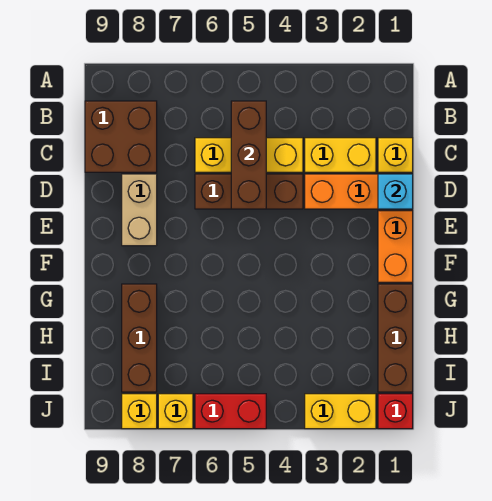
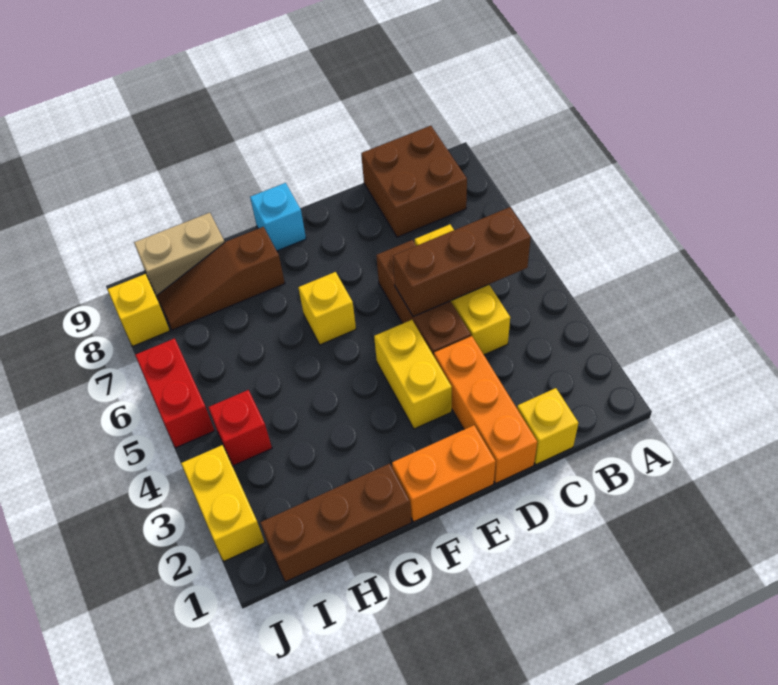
yellow brick C2:C3 level 1 -> yellow brick E3:E4 level 1
cyan brick D1 level 2 -> cyan brick F9 level 1
tan brick D8:E8 level 1 -> tan brick H9:I9 level 1
brown brick G8:I8 level 1 -> brown slope G8:I8 level 1 top G
red brick J1 level 1 -> red brick I4 level 1
yellow brick J7 level 1 -> yellow brick F6 level 1

